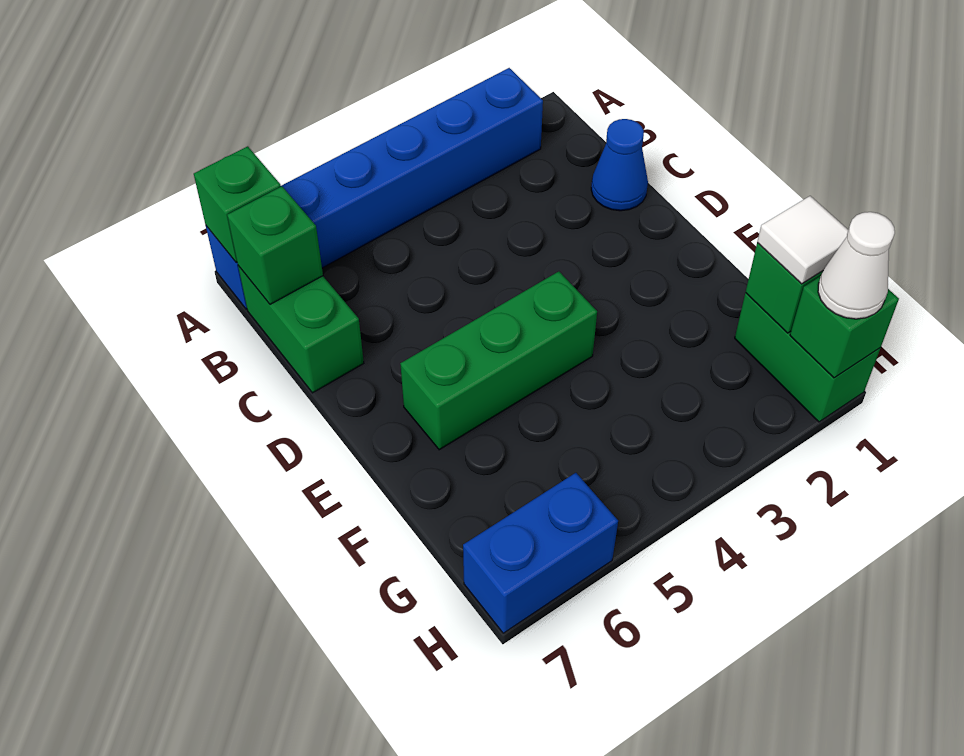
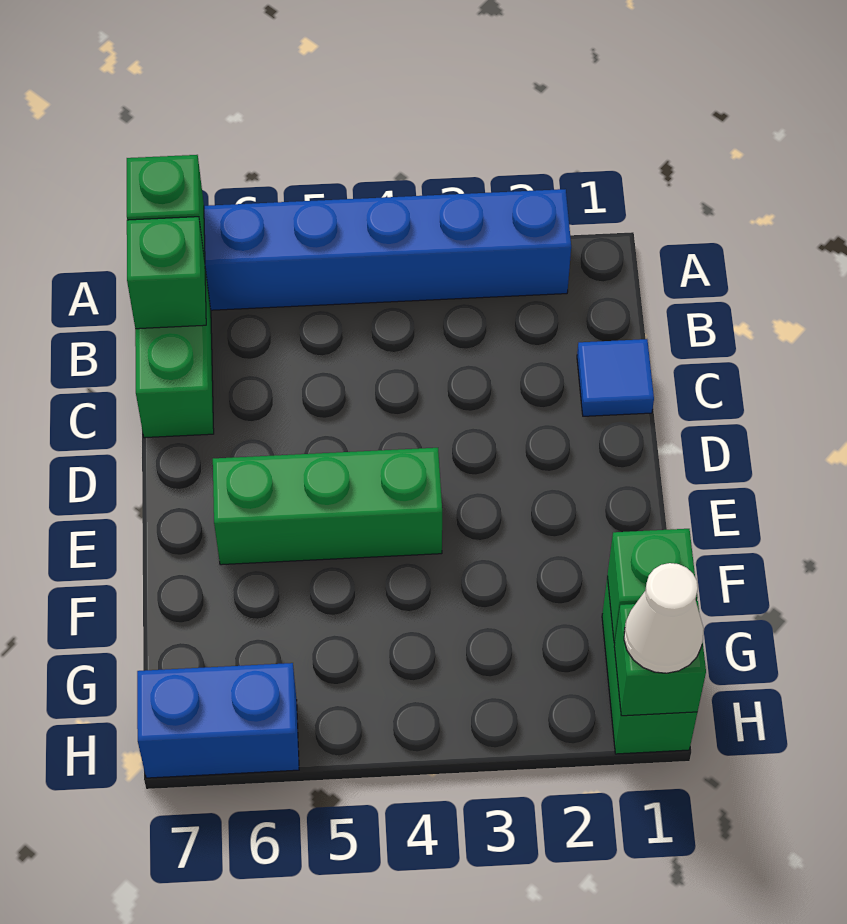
blue cone C1 level 1 -> blue tile C1 level 1
white tile G1 level 3 -> none

